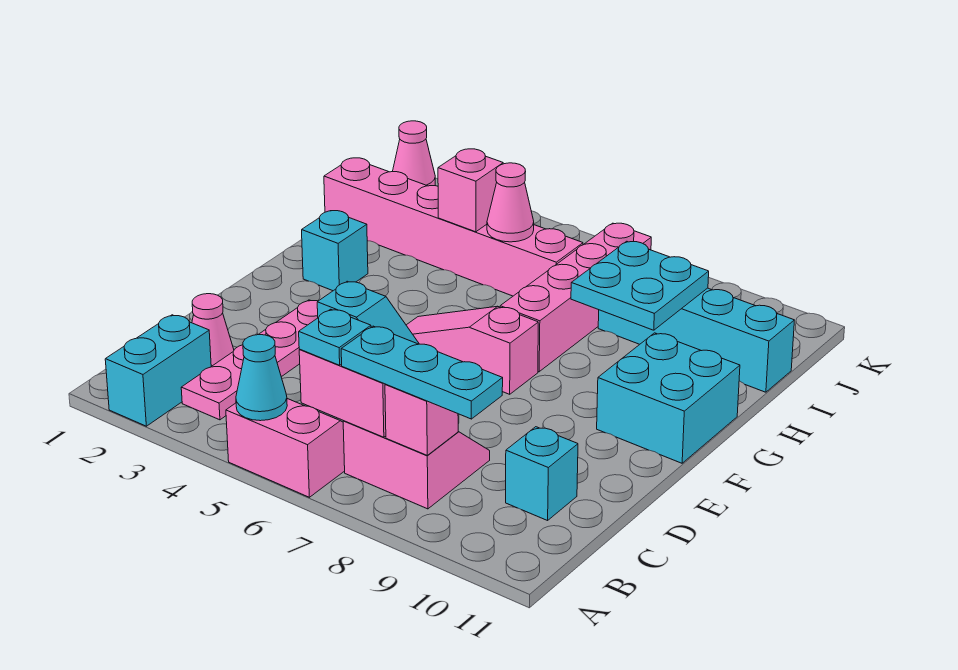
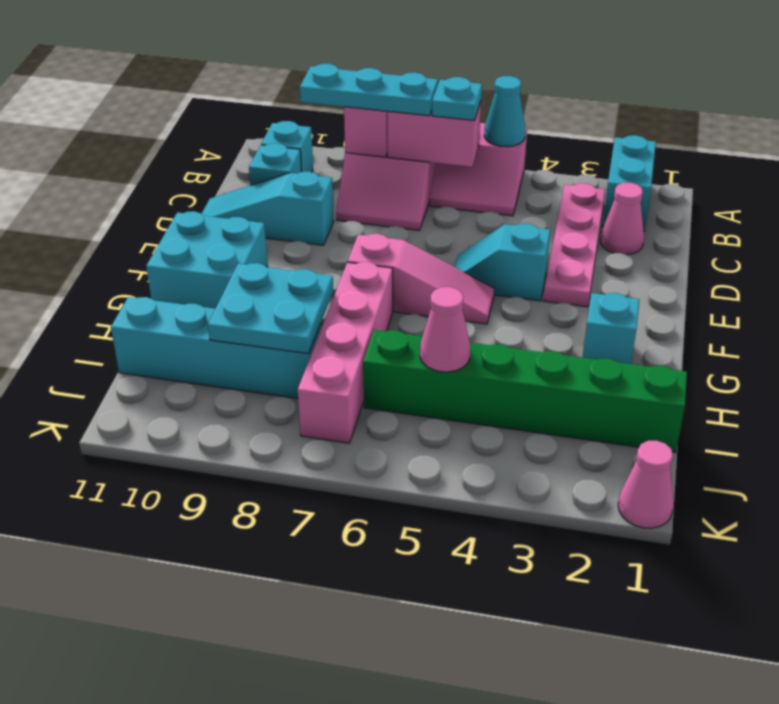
none -> cyan brick B10 level 1
none -> cyan slope D9:D11 level 1 top 9
pink brick I1:I6 level 1 -> green brick I1:I6 level 1
pink brick I4 level 2 -> none

